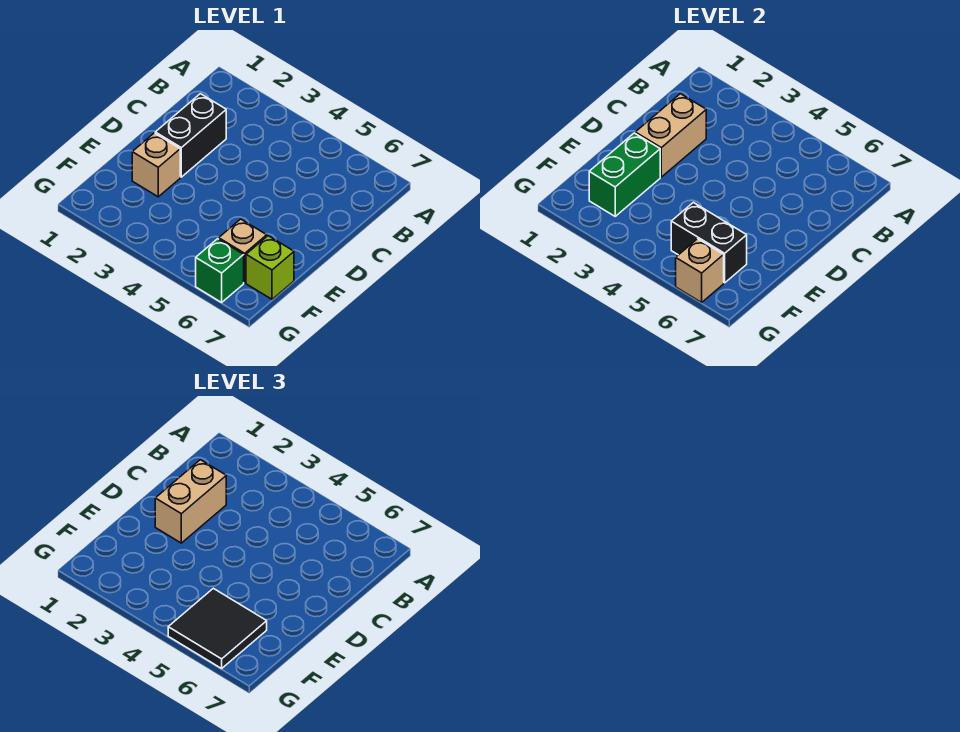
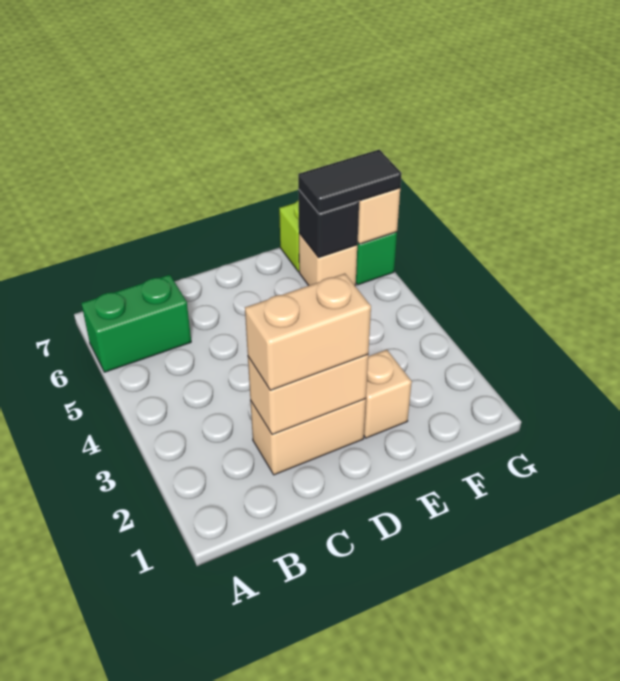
black brick C2:D2 level 1 -> tan brick C2:D2 level 1
green brick E2:F2 level 2 -> green brick A6:B6 level 1
black brick F5:F6 level 2 -> black brick F6 level 2
black tile F5:G6 level 3 -> black tile F6:G6 level 3

